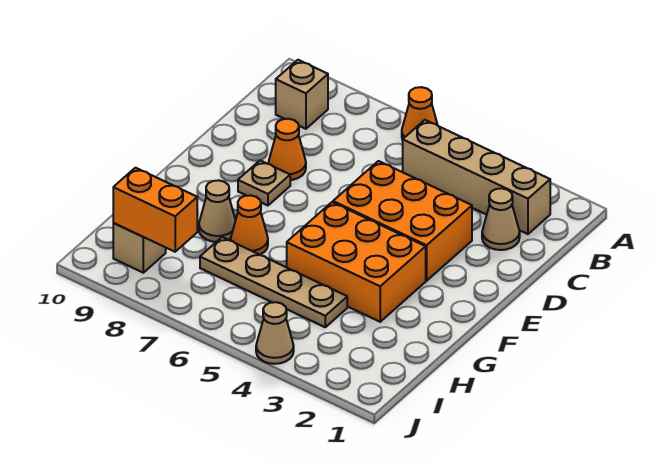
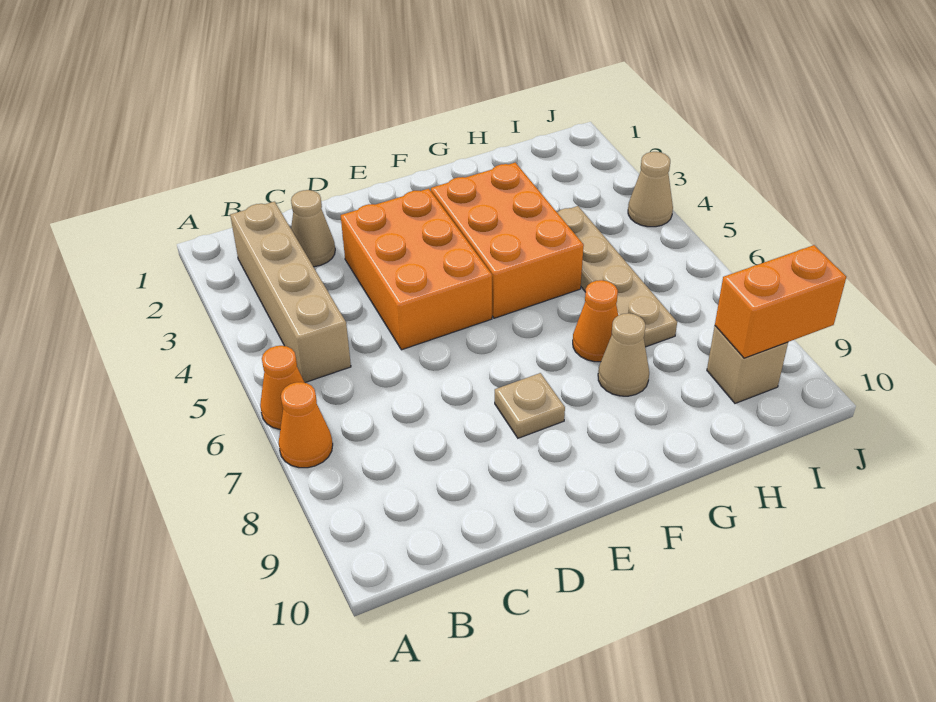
tan brick B9 level 1 -> none
orange cone D8 level 1 -> orange cone A7 level 1
orange brick I8:I9 level 2 -> orange brick I9:J9 level 2

